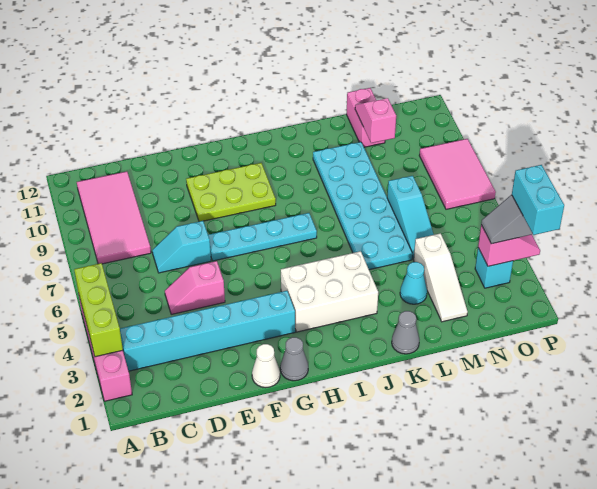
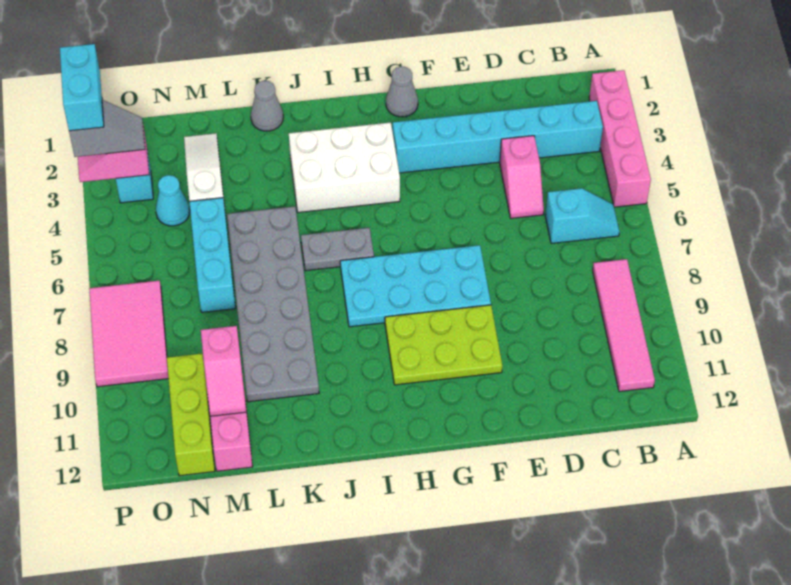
lime brick A3:A5 level 2 -> lime brick N10:N12 level 1
pink tile B8:C11 level 1 -> pink tile B8:B11 level 1
pink slope D5:E5 level 1 top E -> pink slope D4:D5 level 1 top 4
cyan slope D7:E7 level 1 top E -> cyan slope B6:C6 level 1 top C
white cone F1 level 1 -> none
cyan plate F7:I7 level 1 -> cyan plate F7:I8 level 1
none -> grey plate I6:J6 level 1
cyan plate K5:L10 level 1 -> grey plate K5:L10 level 1
cyan cone L3 level 1 -> cyan cone N4 level 1
cyan slope M5:M7 level 1 top 7 -> cyan brick M5:M7 level 1

